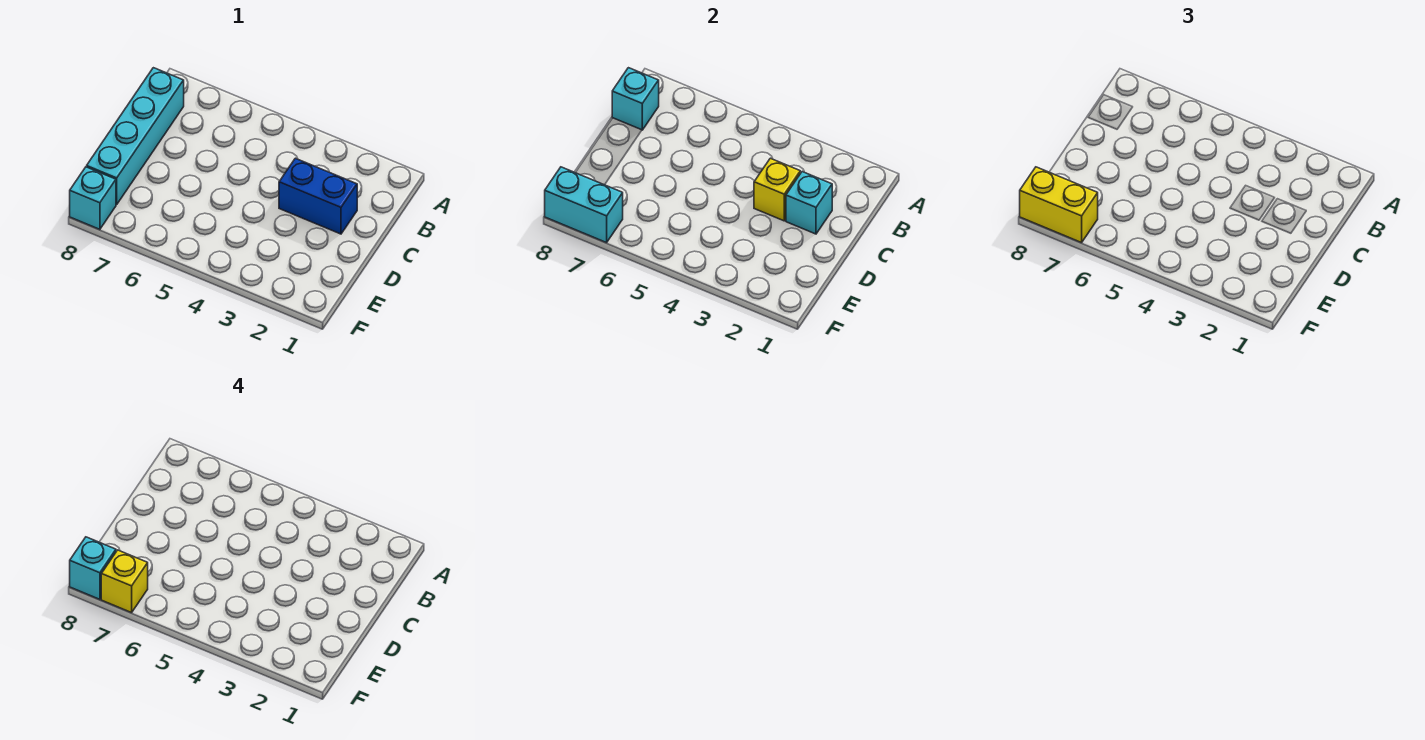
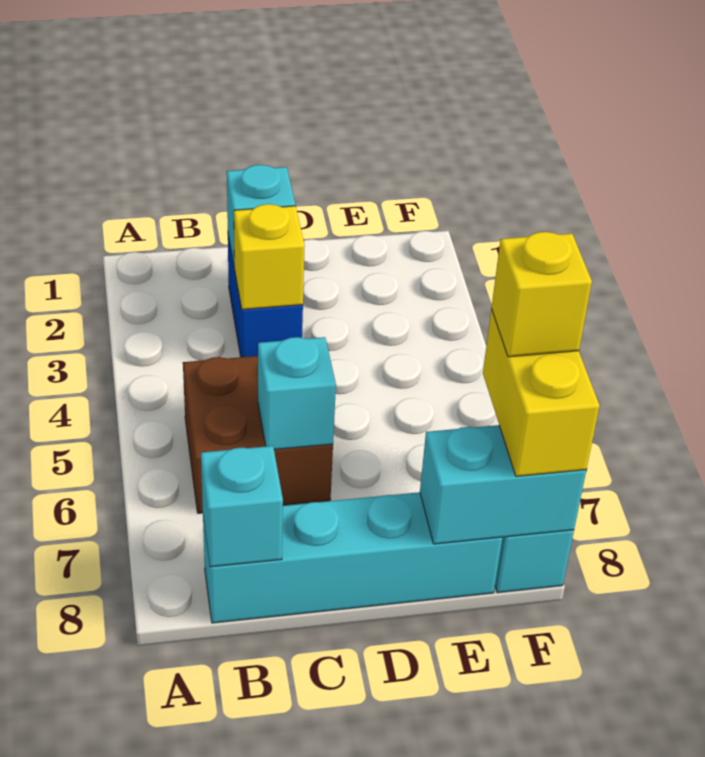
none -> brown brick B5:C6 level 1
cyan brick F7:F8 level 2 -> cyan brick E8:F8 level 2
cyan brick F8 level 4 -> cyan brick C6 level 2

